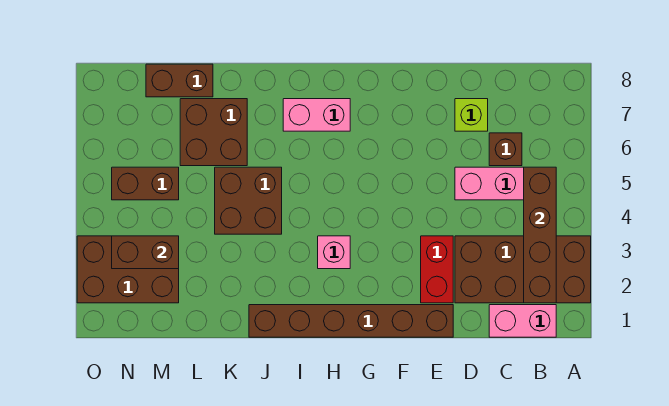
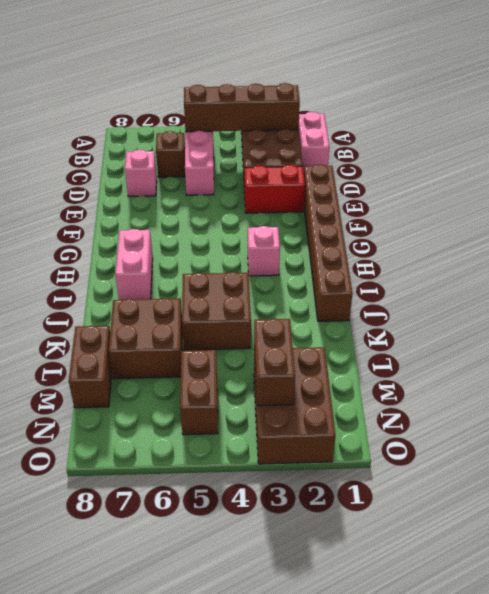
lime brick D7 level 1 -> pink brick D7 level 1

